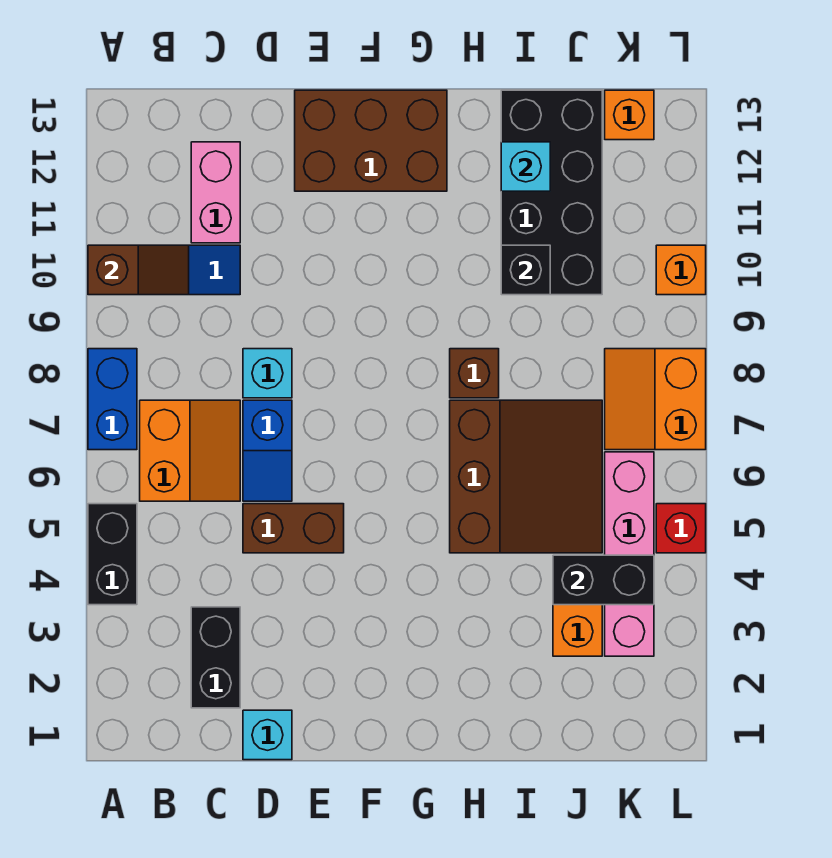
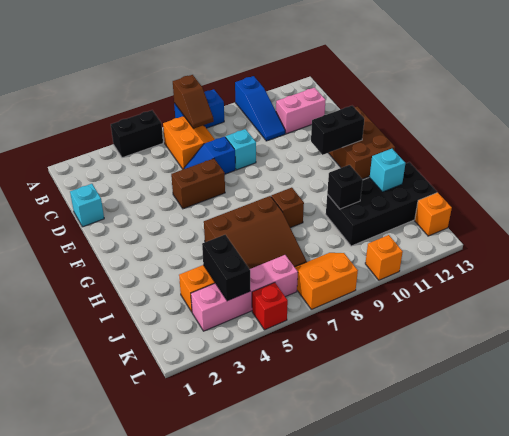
brown slope A10:B10 level 2 top A -> brown slope A7:B7 level 2 top A
orange slope B6:C7 level 1 top B -> orange slope B6:C7 level 1 top 6
black brick C2:C3 level 1 -> black brick F11:F12 level 2
brown brick D5:E5 level 1 -> brown brick E5:E6 level 1

